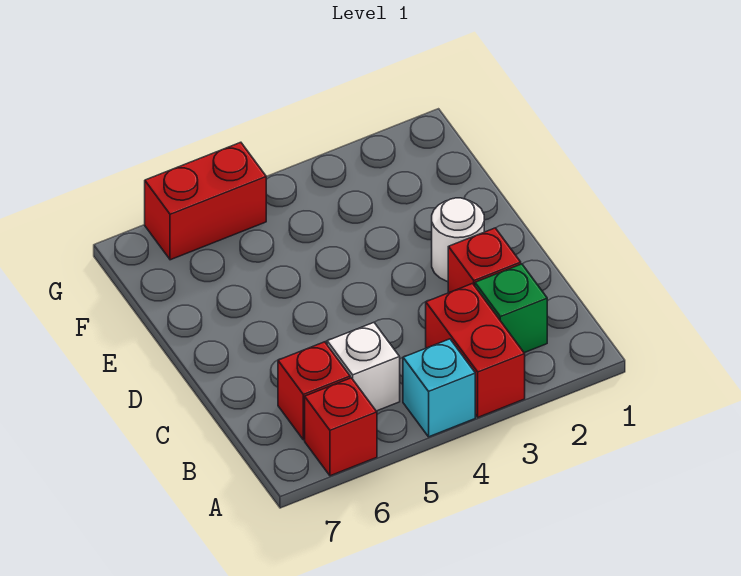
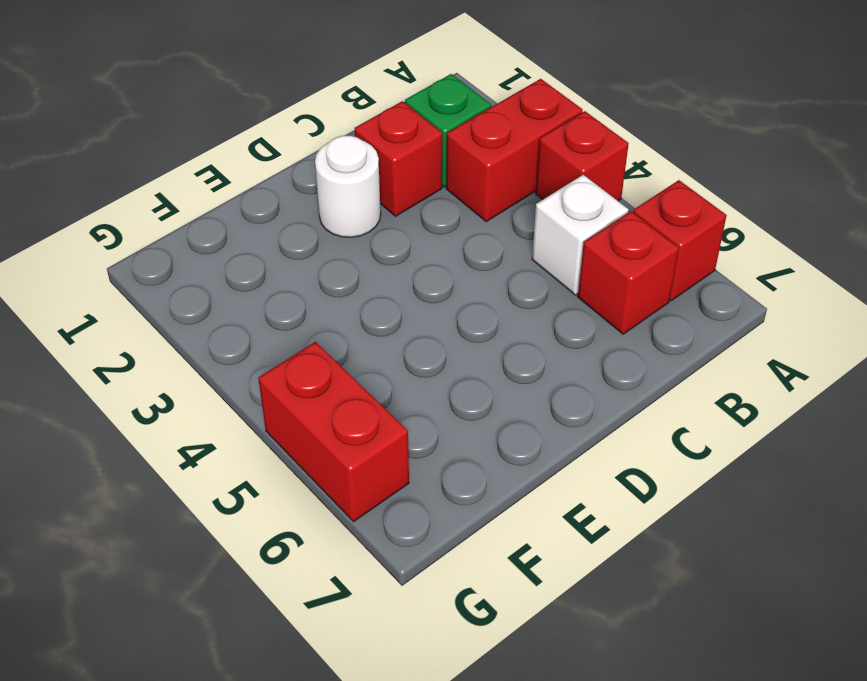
cyan brick A4 level 1 -> red brick A4 level 1

